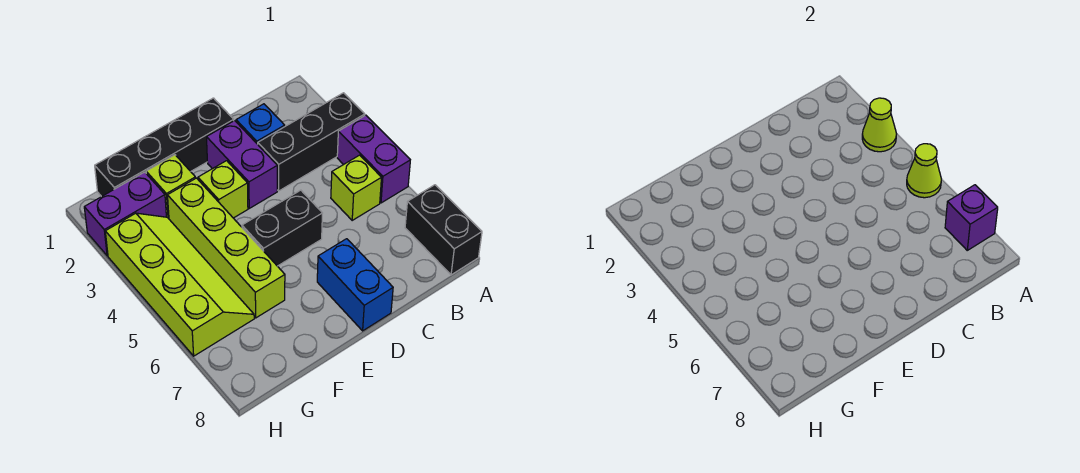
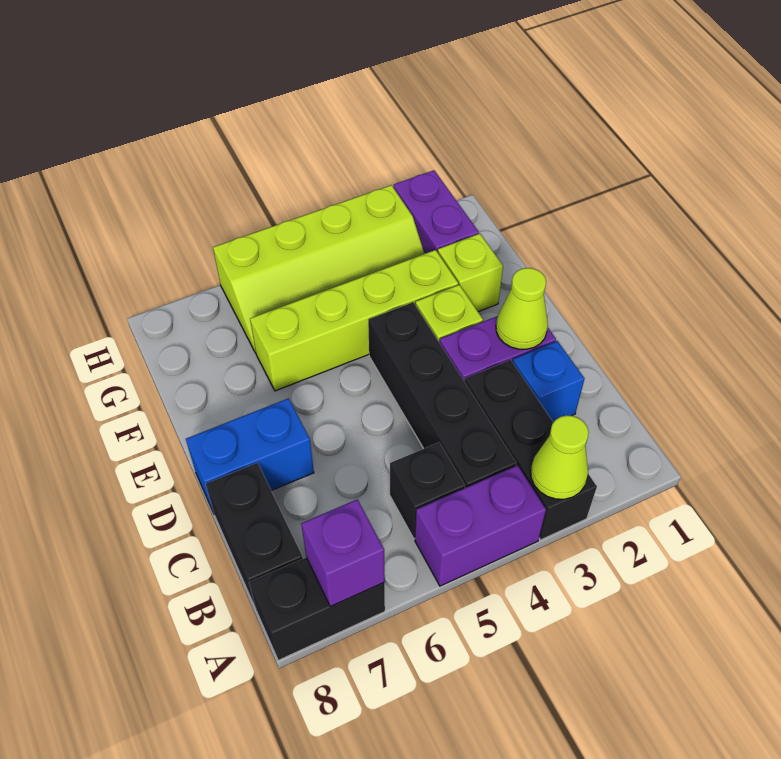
lime cone A5 level 2 -> lime cone D2 level 2
lime brick B5 level 1 -> black brick B5 level 1
black brick D1:G1 level 1 -> black brick B4:E4 level 1
black brick D5:E5 level 1 -> black brick B8:C8 level 1

